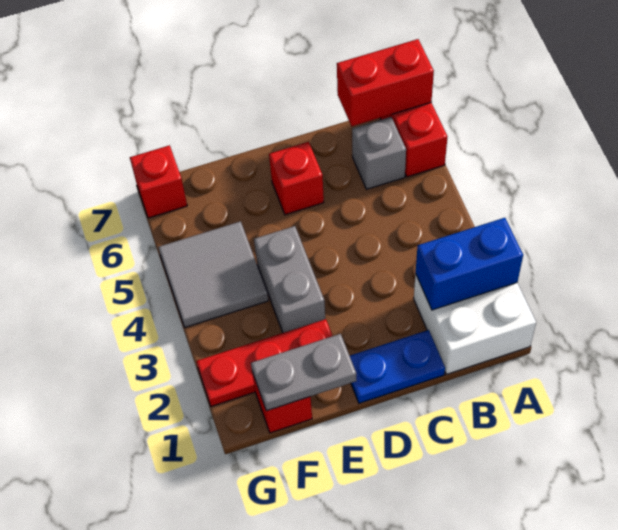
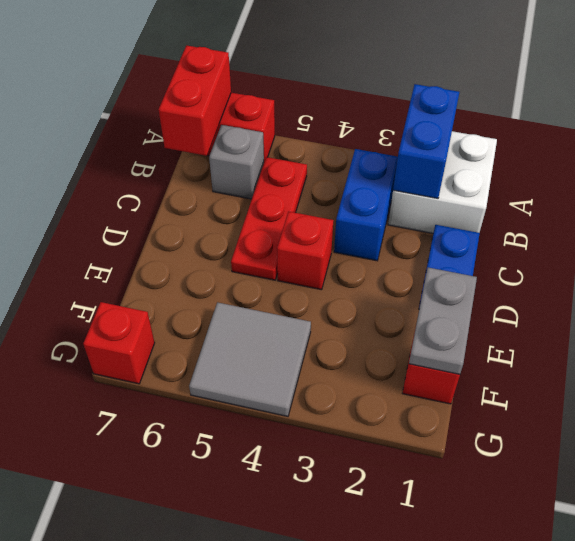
none -> blue brick B3:C3 level 1
red brick D6 level 1 -> red brick D4 level 1
red plate E2:G2 level 1 -> red plate B5:D5 level 1
grey brick E3:E4 level 1 -> none

